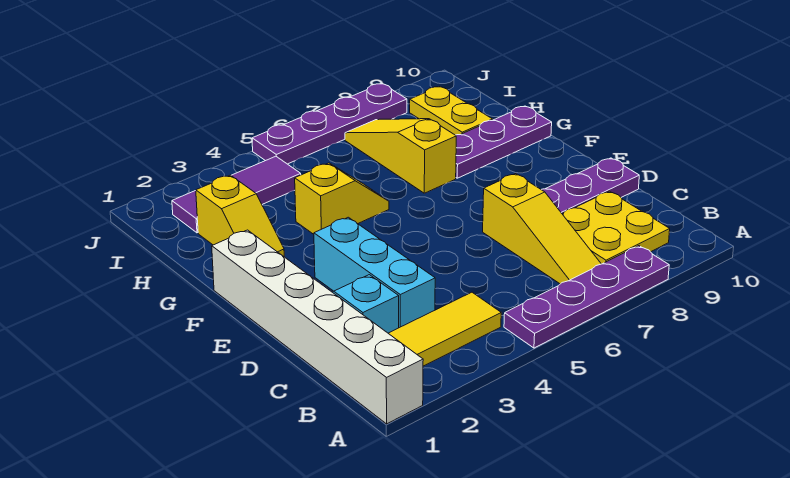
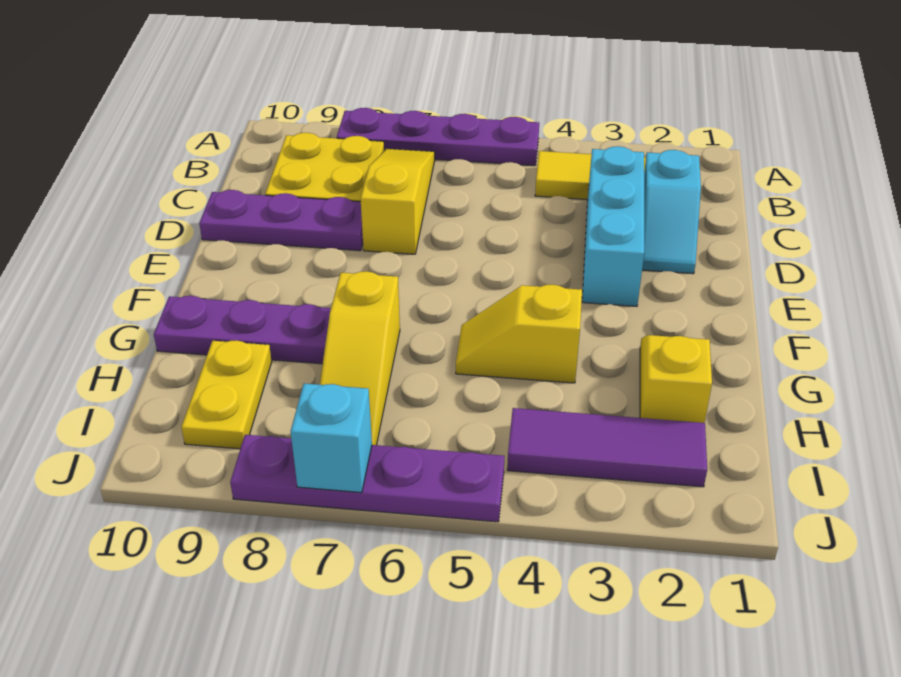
white brick A1:F1 level 1 -> none
none -> cyan brick J7 level 2

